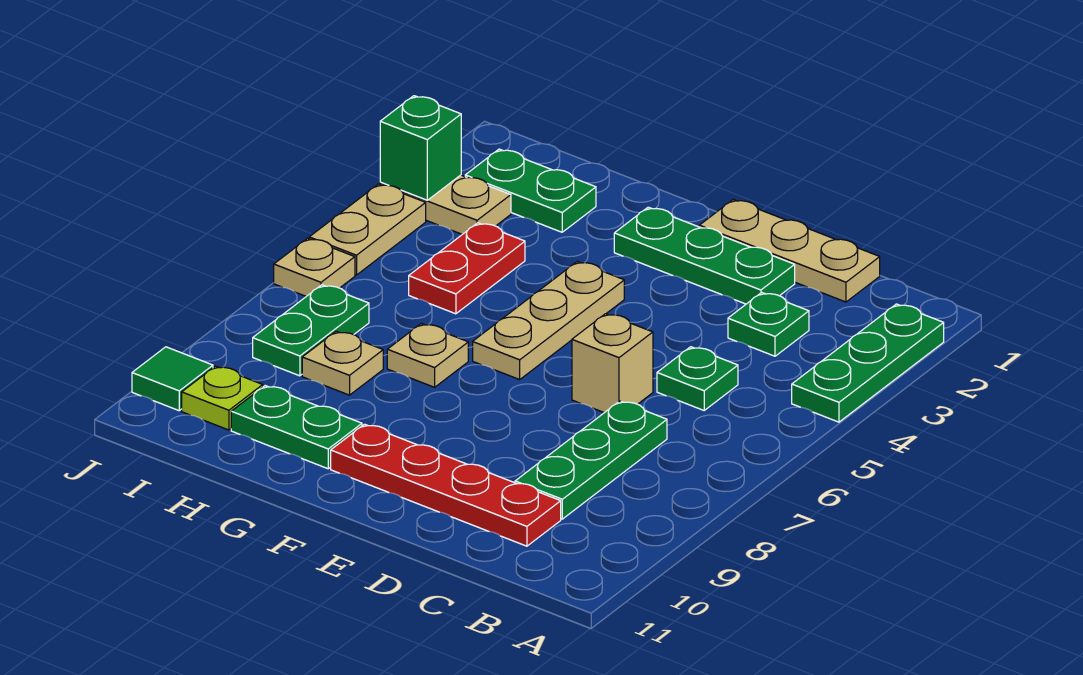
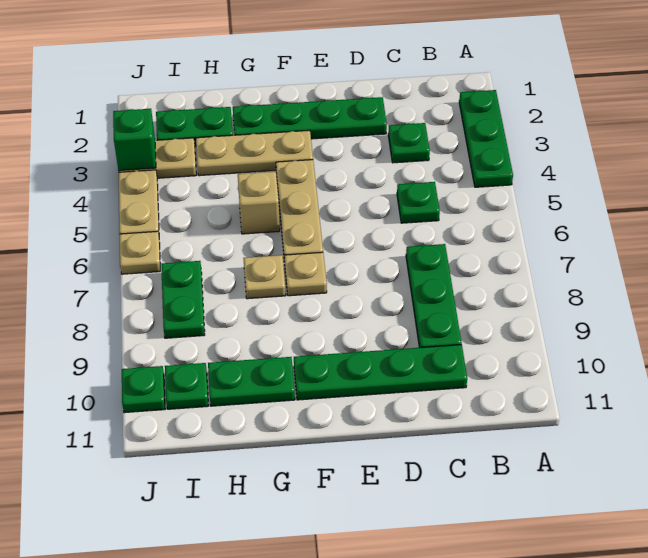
tan plate C1:E1 level 1 -> tan plate F3:H3 level 1
red plate C10:F10 level 1 -> green plate C10:F10 level 1
green plate D2:F2 level 1 -> green plate D2:G2 level 1
tan brick D6 level 1 -> tan brick G5 level 1
red plate H4:H5 level 1 -> none
tan plate H8 level 1 -> tan plate F7 level 1
lime plate I10 level 1 -> green plate I10 level 1
green tile J10 level 1 -> green plate J10 level 1

